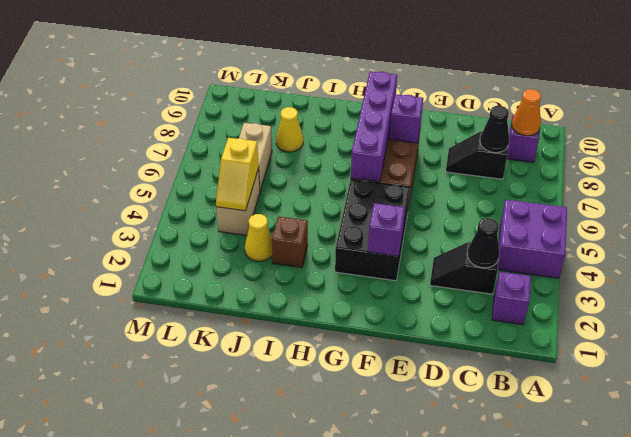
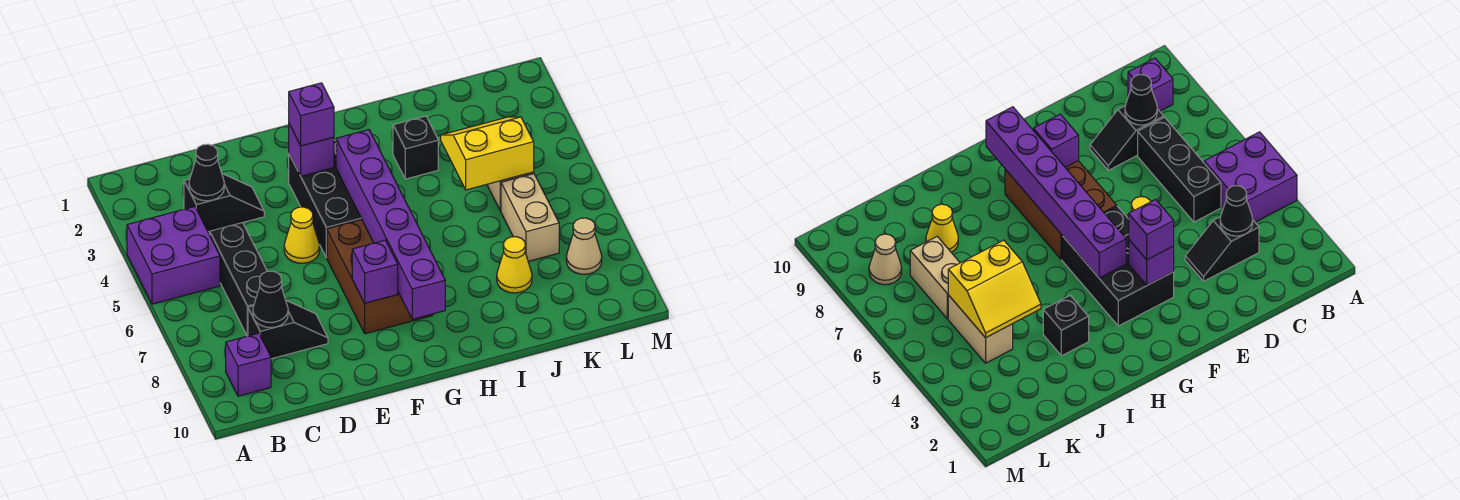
purple brick B2 level 1 -> purple brick F3 level 3
orange cone B9 level 2 -> none
none -> black brick C5:C7 level 1
purple brick G6:G9 level 2 -> purple brick G4:G9 level 2
brown brick I3 level 1 -> black brick I3 level 1
yellow cone J3 level 1 -> yellow cone E5 level 1
yellow slope K4:K5 level 2 top 5 -> yellow slope J4:K5 level 2 top 5
none -> tan cone L8 level 1

